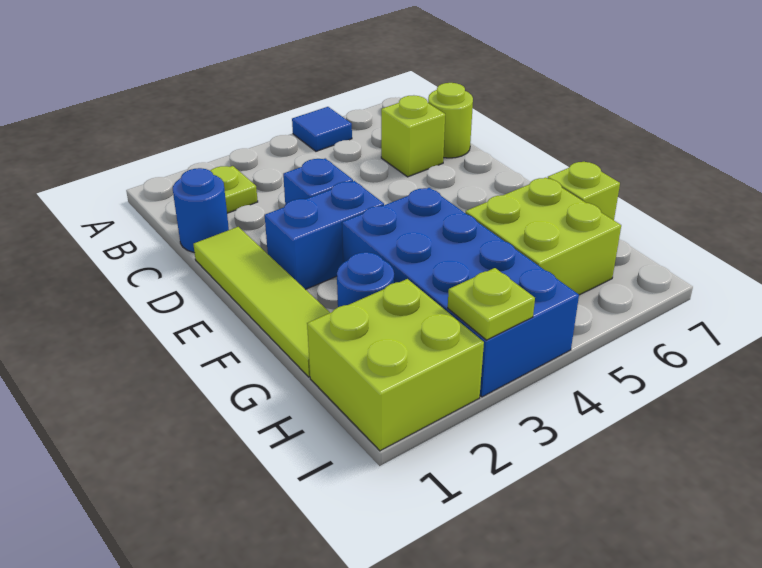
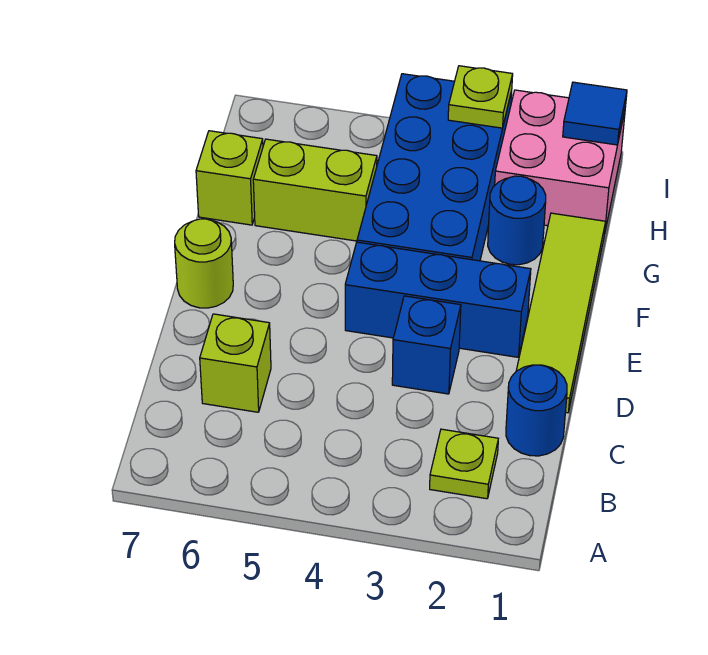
blue tile A5 level 1 -> blue tile I1 level 2
lime round brick C7 level 1 -> lime round brick E7 level 1
blue brick E2:E3 level 1 -> blue brick E2:E4 level 1
lime brick G5:H6 level 1 -> lime brick G5:G6 level 1
lime brick H1:I2 level 1 -> pink brick H1:I2 level 1

